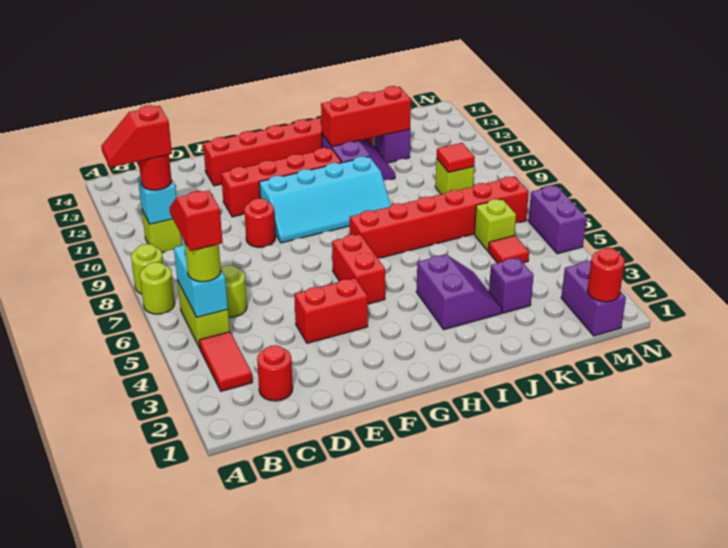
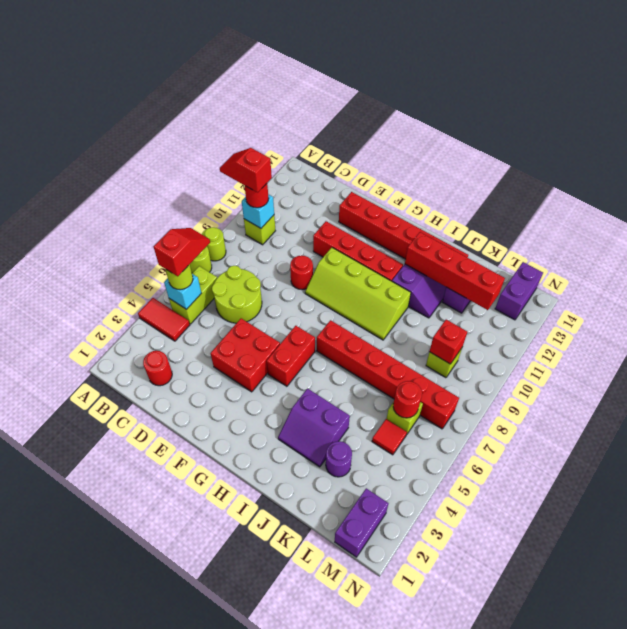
red tile B3:B4 level 1 -> red tile A4:B4 level 1
cyan brick B5:B6 level 2 -> cyan brick B5 level 2
lime round brick C6 level 1 -> lime round brick C6:D7 level 1
red brick E4:F4 level 1 -> red brick E4:F5 level 1
cyan slope F9:I10 level 1 top 10 -> lime slope F9:I10 level 1 top 10
purple slope I3:J4 level 1 top I -> purple slope I3:J4 level 1 top 4
red brick I12:K12 level 2 -> red brick I12:L12 level 2
purple brick K3 level 1 -> purple round brick K3 level 1
red tile L9 level 2 -> red brick L9 level 2
red round brick M1 level 2 -> red round brick L6 level 2
purple brick N5:N6 level 1 -> purple brick M13:M14 level 1

